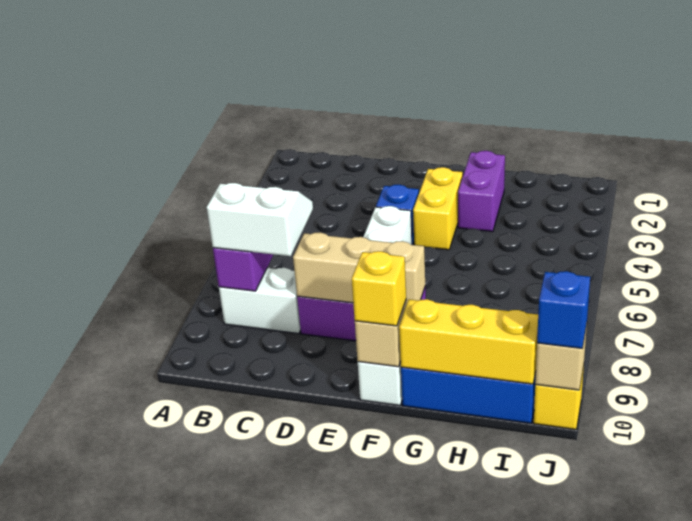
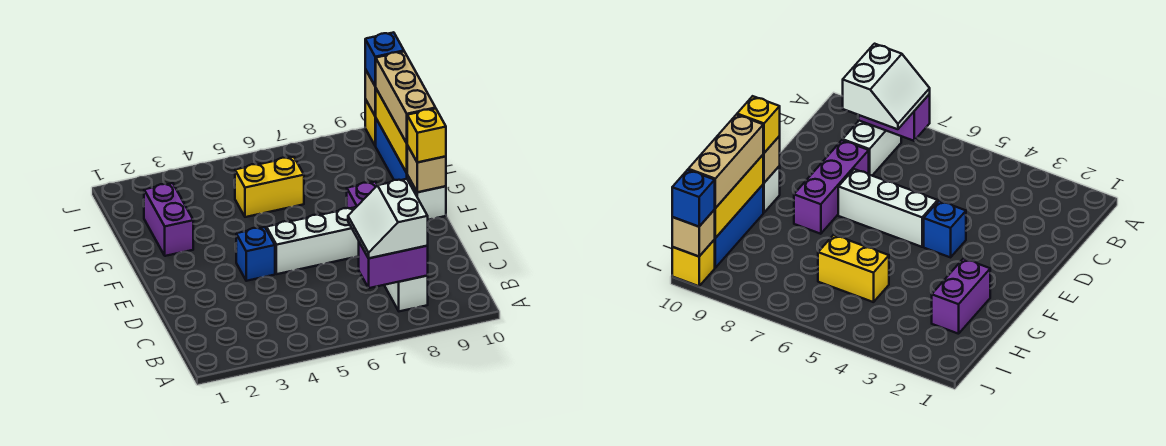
tan brick D8:F8 level 2 -> tan brick G10:I10 level 3
yellow brick F3:F4 level 1 -> yellow brick H5:H6 level 1
purple brick G2:G3 level 1 -> purple brick G2:H2 level 1

